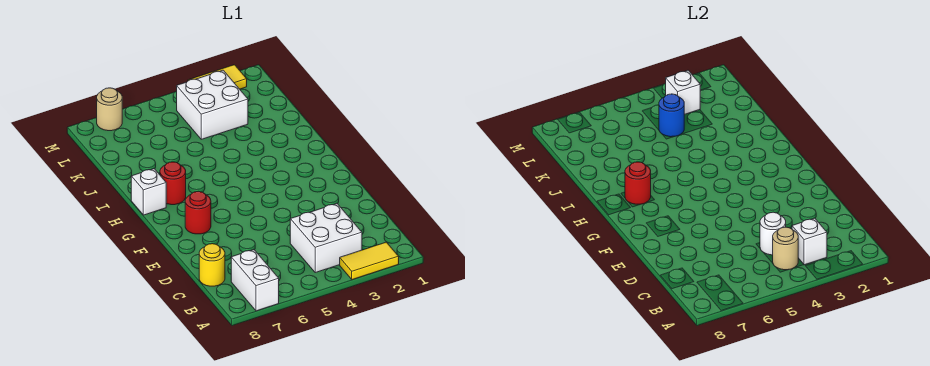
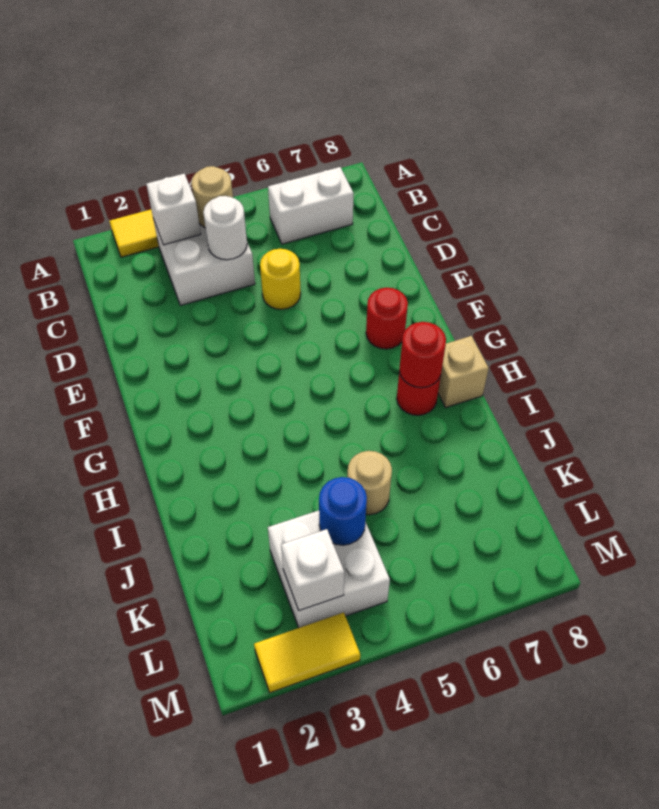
white brick A7:B7 level 1 -> white brick B6:B7 level 1
yellow round brick C8 level 1 -> yellow round brick D5 level 1
white brick H8 level 1 -> tan brick H8 level 1
tan round brick M7 level 1 -> tan round brick J5 level 1

